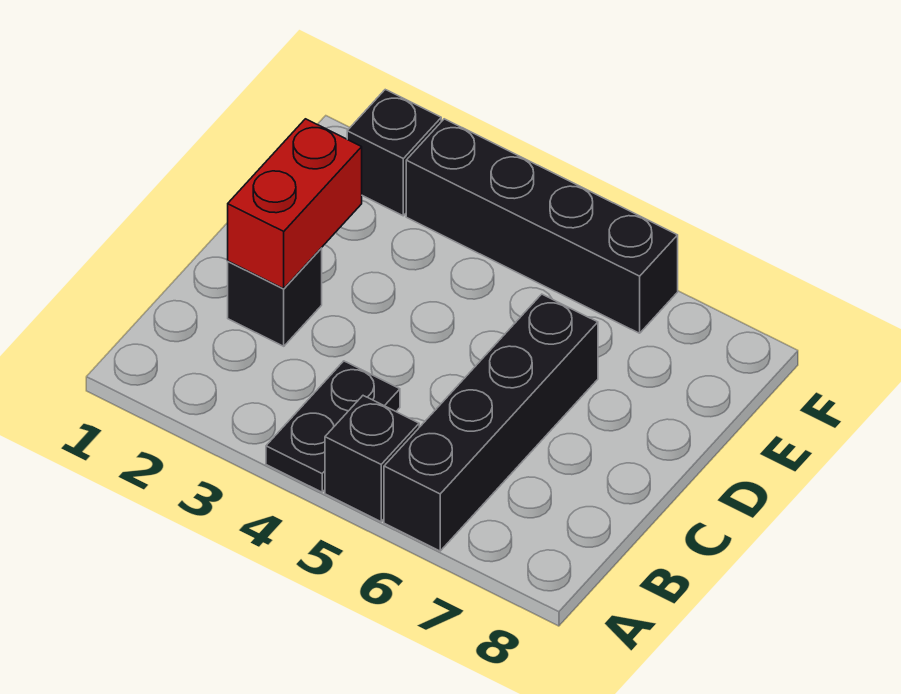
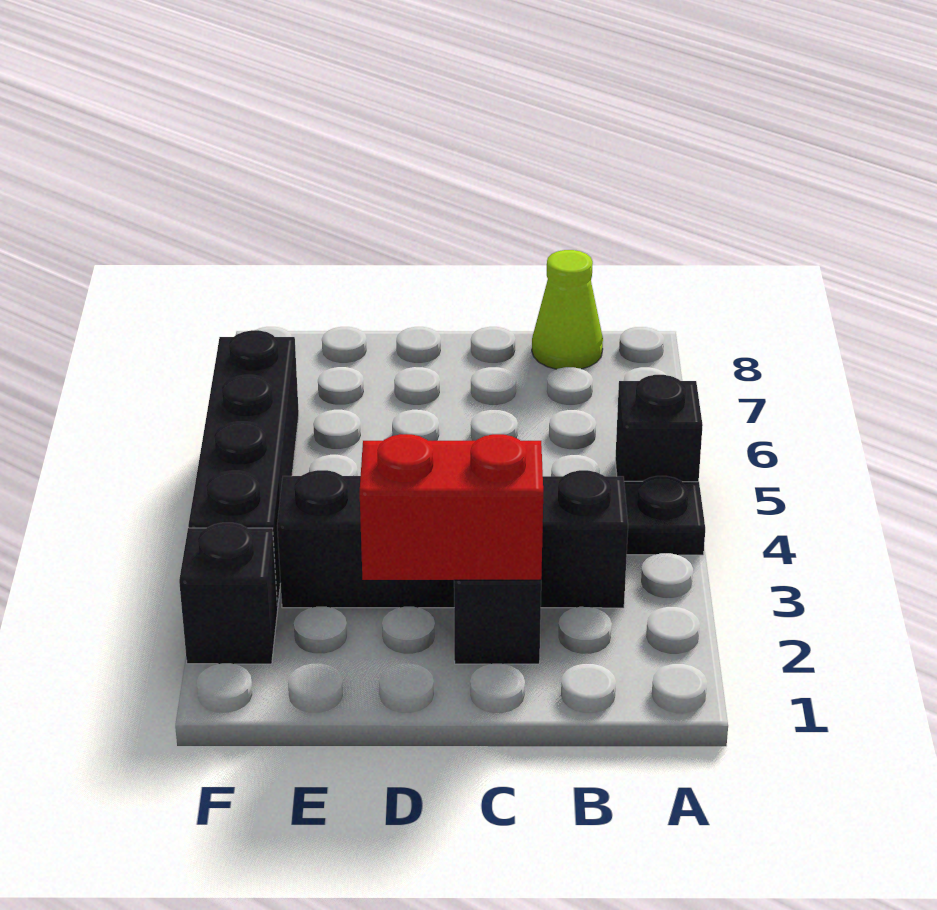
black brick A6:D6 level 1 -> black brick B3:E3 level 1
none -> lime cone B8 level 1

